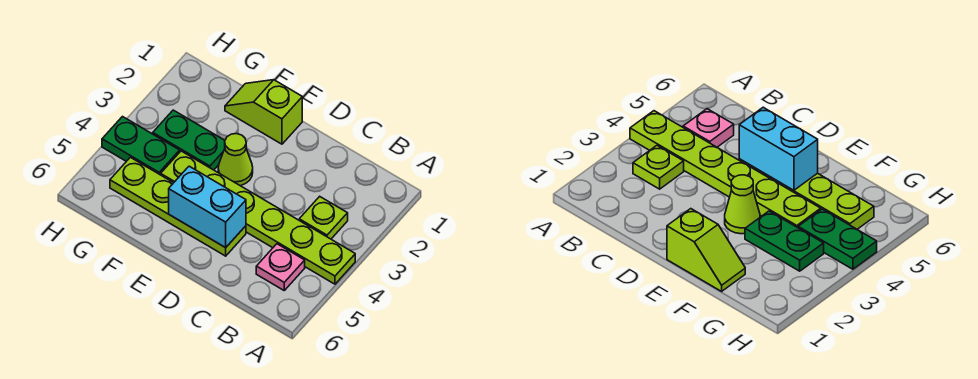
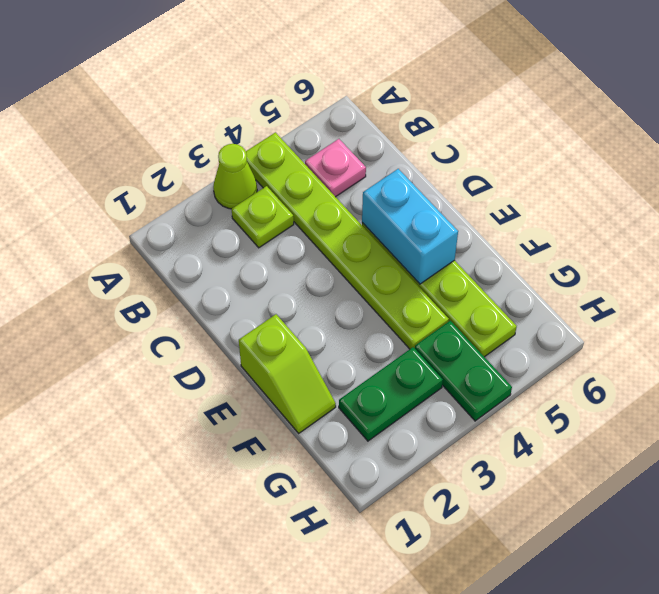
lime cone E3 level 1 -> lime cone A3 level 1
green plate F3:G3 level 1 -> green plate G2:G3 level 1

